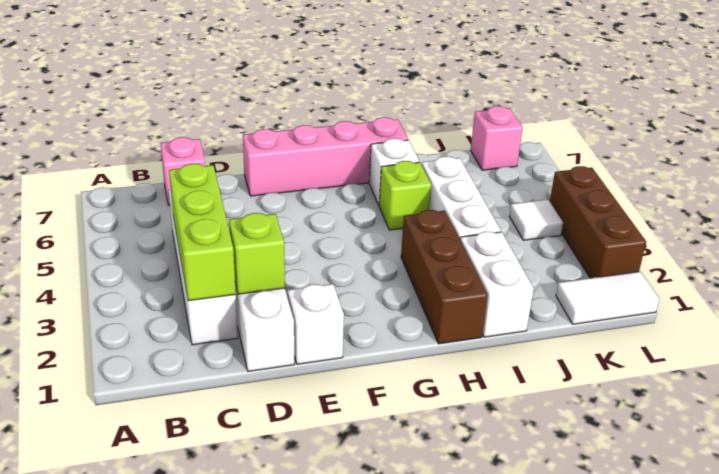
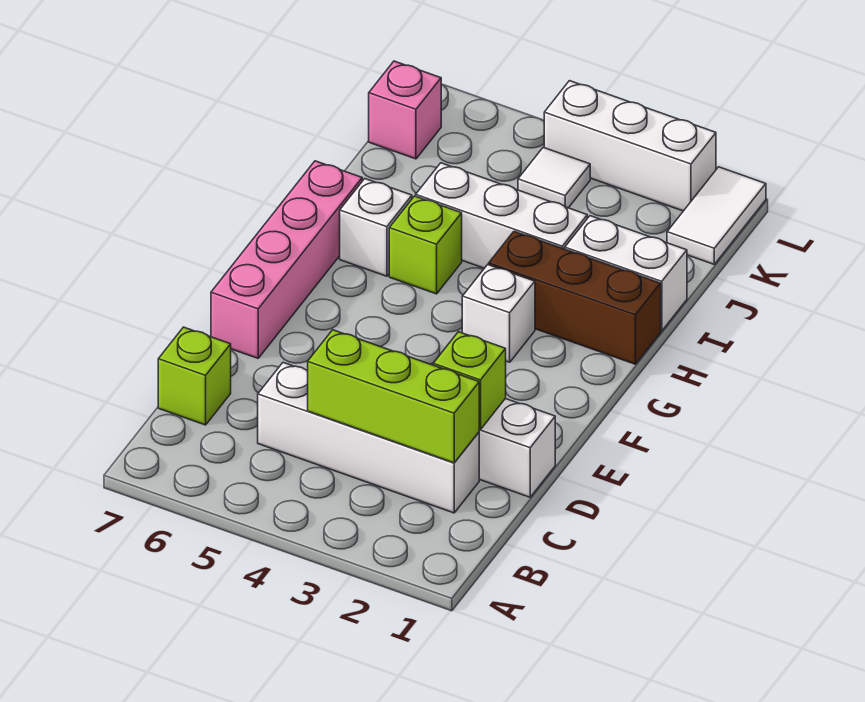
pink brick C7 level 1 -> lime brick C7 level 1
white brick E1 level 1 -> white brick G3 level 1
brown brick L2:L4 level 1 -> white brick L2:L4 level 1

